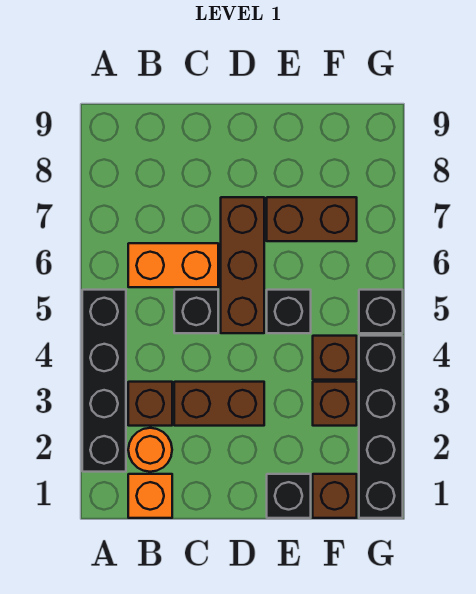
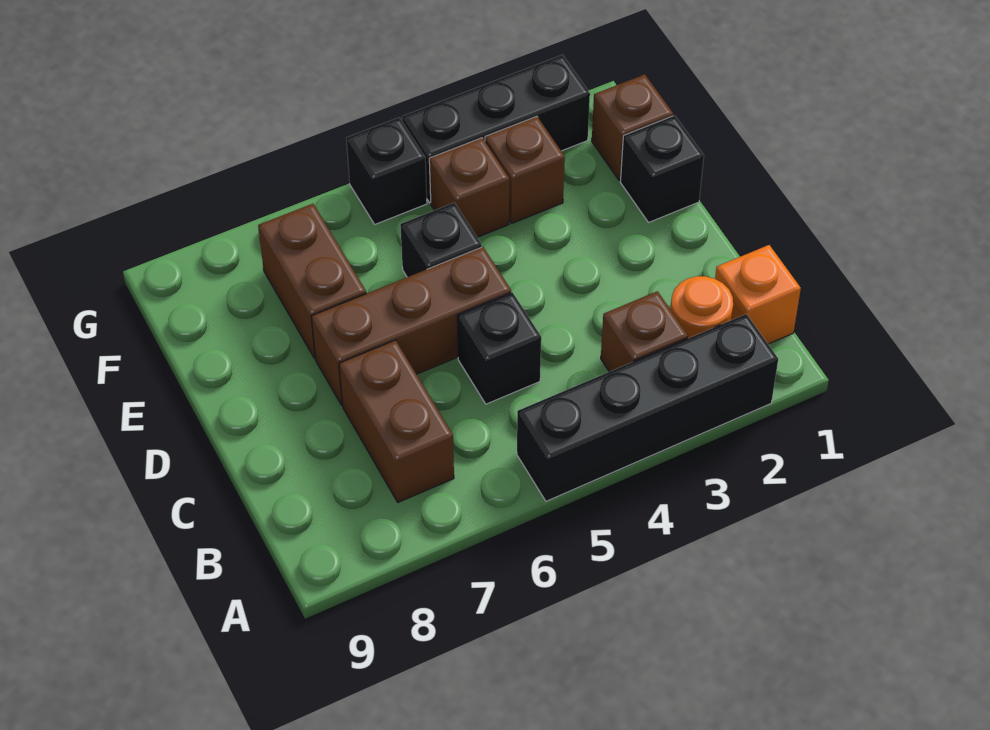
orange brick B6:C6 level 1 -> none
brown brick C3:D3 level 1 -> brown brick B7:C7 level 1
black brick G1:G4 level 1 -> black brick G2:G4 level 1

